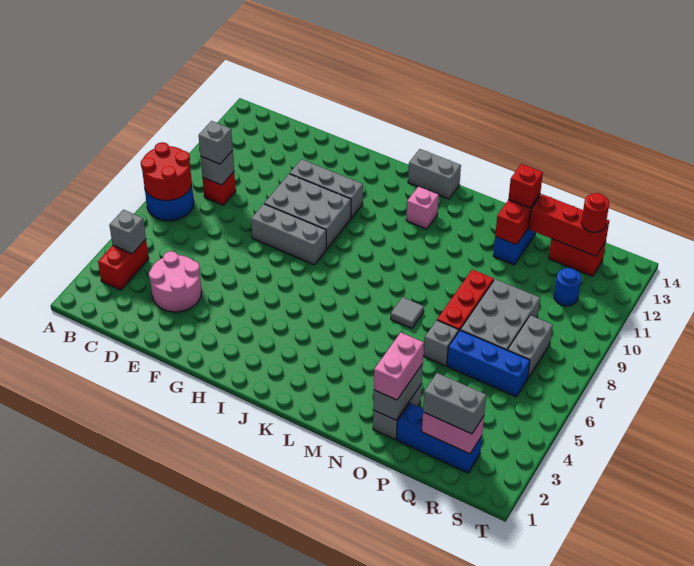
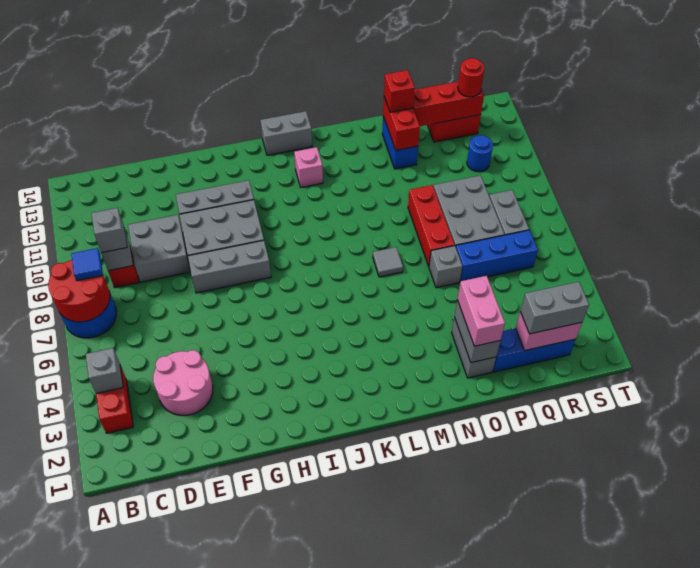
none -> blue tile B8 level 3
none -> grey brick D9:E10 level 1

